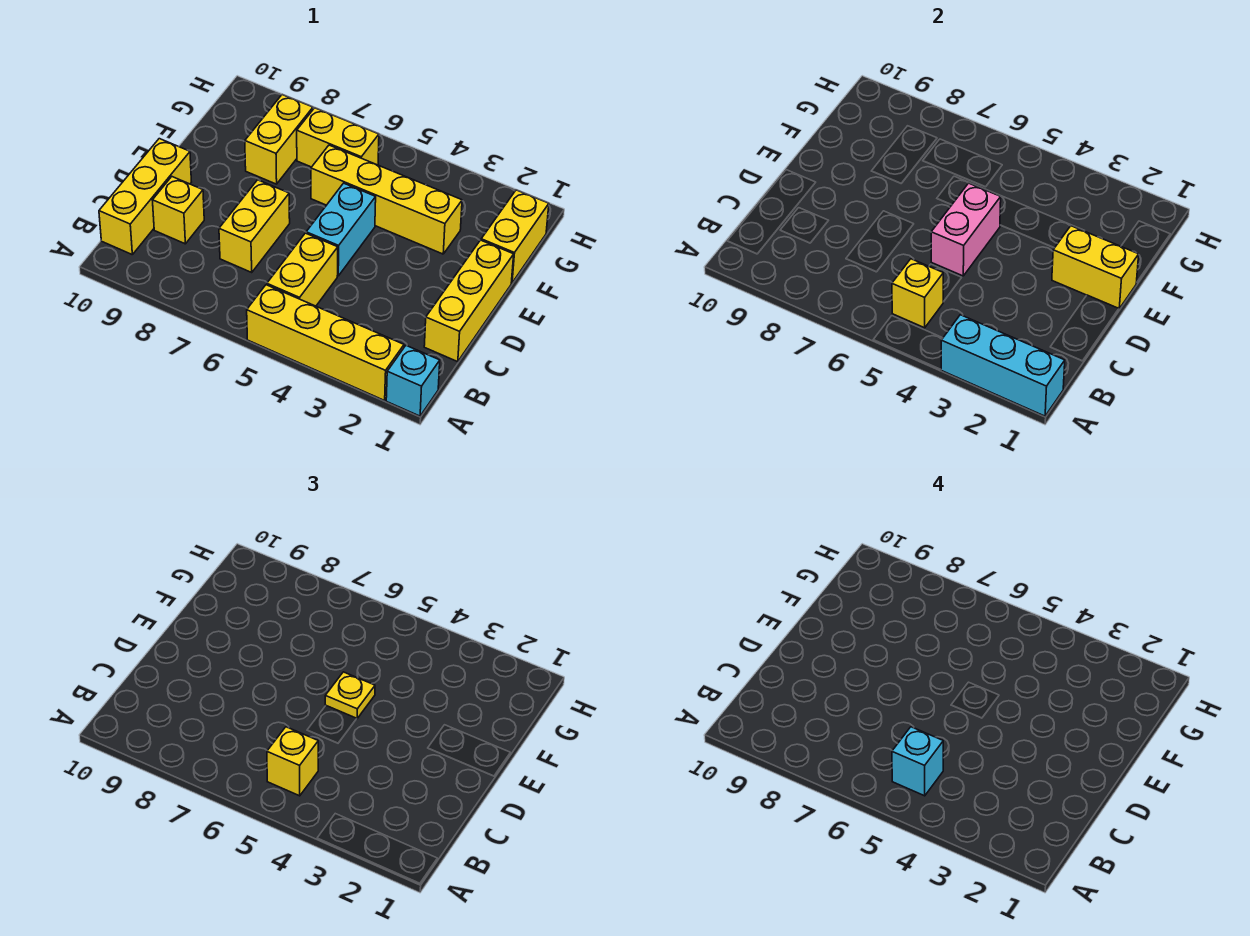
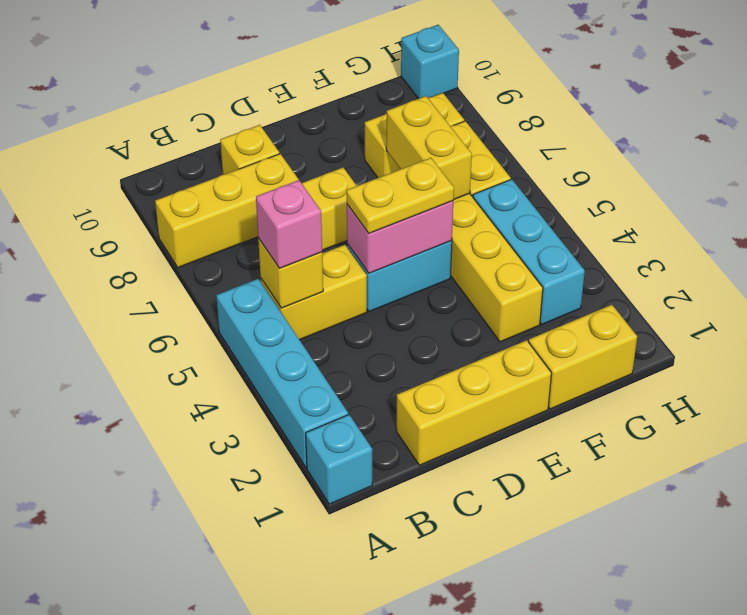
cyan brick A1:A3 level 2 -> cyan brick G3:G5 level 1
yellow brick A2:A5 level 1 -> cyan brick A2:A5 level 1
yellow brick B5 level 3 -> pink brick B5 level 3
cyan brick B5 level 4 -> cyan brick H10 level 1
yellow brick B10:D10 level 1 -> yellow brick A8:C8 level 1
yellow brick E1:E2 level 2 -> yellow brick F6:F7 level 2
yellow plate E5 level 3 -> yellow plate D5:E5 level 3

